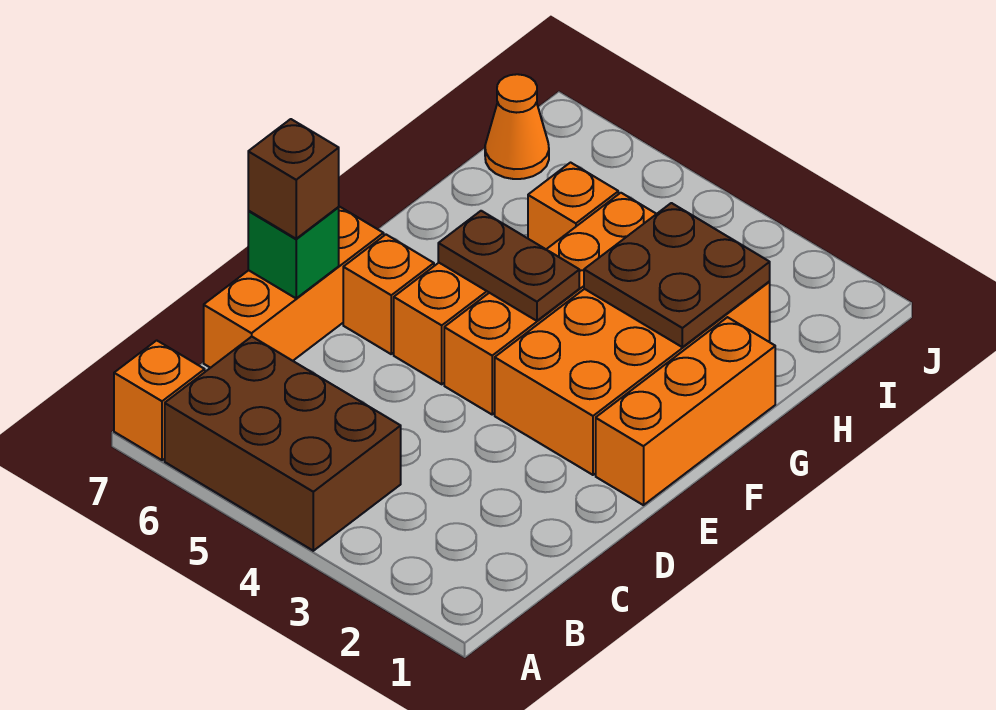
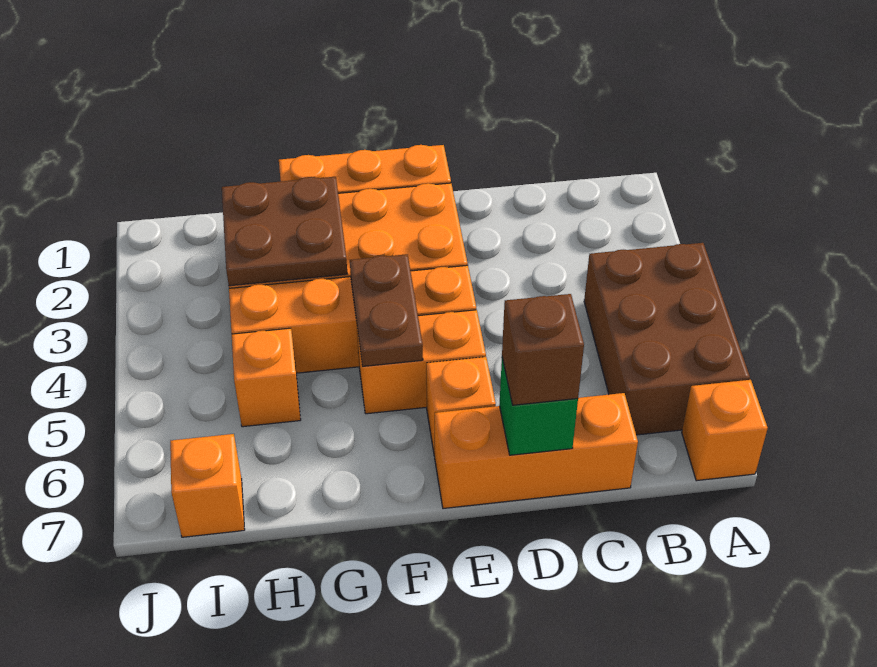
orange cone I7 level 1 -> orange brick I7 level 1

